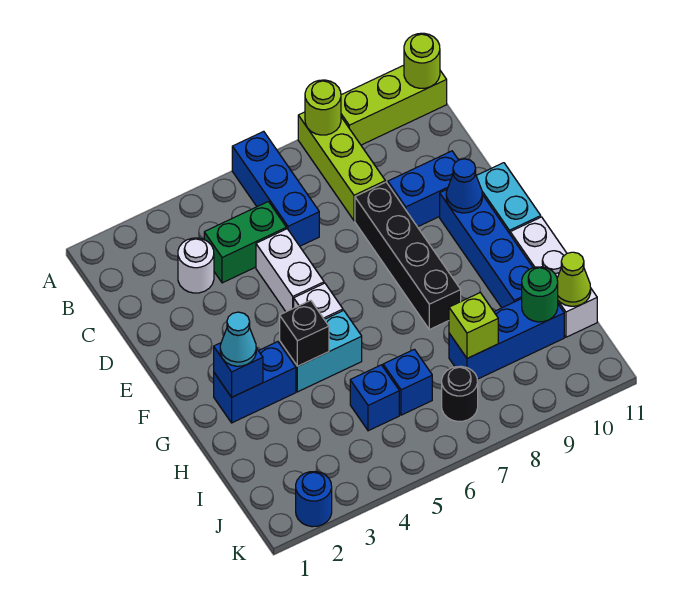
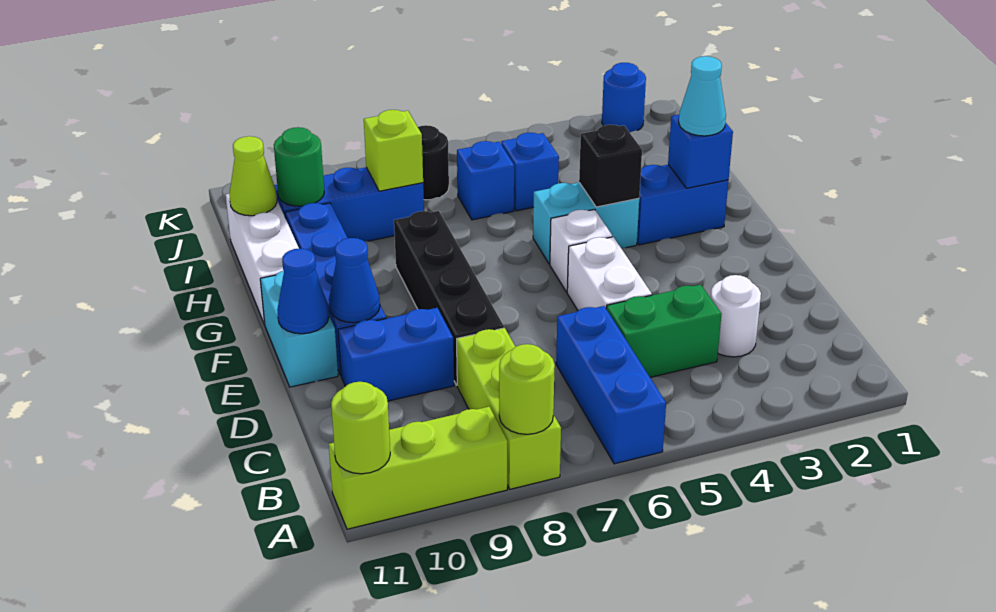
none -> blue cone E11 level 2

